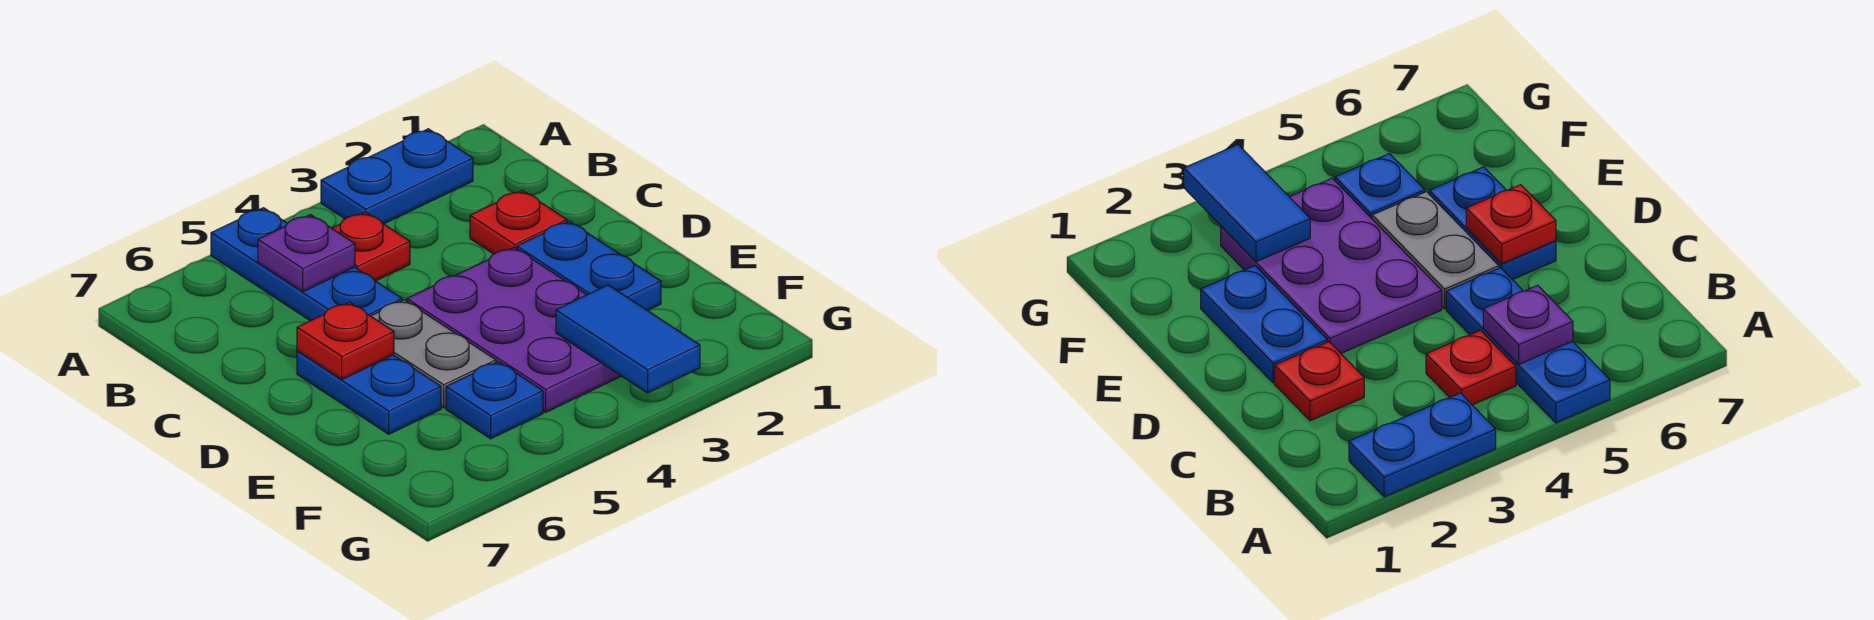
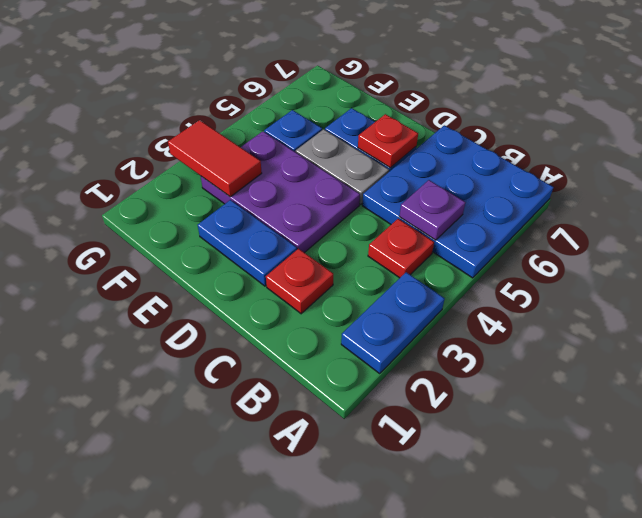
blue plate A5:C5 level 1 -> blue plate A5:C7 level 1
blue tile F3:G3 level 2 -> red tile F3:G3 level 2

